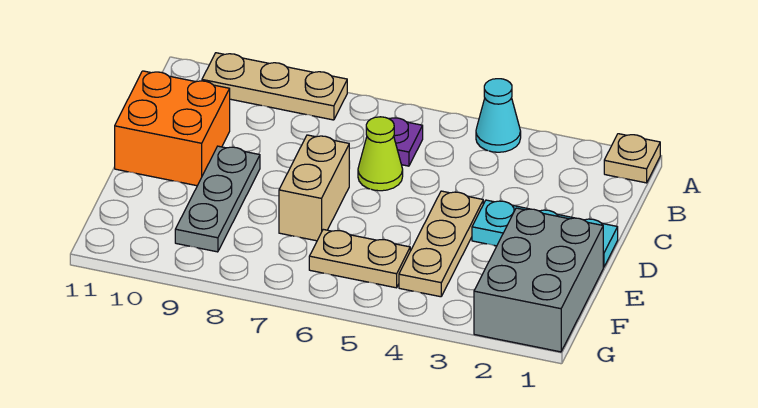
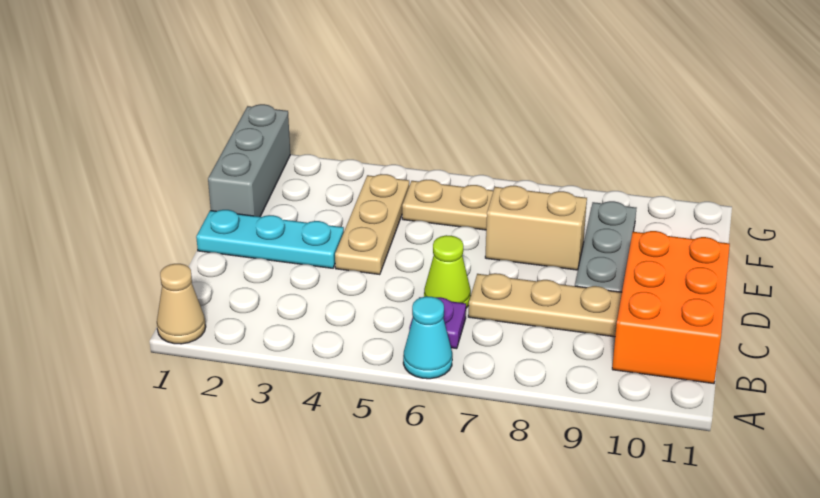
tan plate A1 level 1 -> tan cone A1 level 1
cyan cone A4 level 1 -> cyan cone A6 level 1
tan plate A8:A10 level 1 -> tan plate C7:C9 level 1
orange brick C10:D11 level 1 -> orange brick B10:D11 level 1
tan brick D7:E7 level 1 -> tan brick E7:E8 level 1
grey brick E1:G2 level 1 -> grey brick E1:G1 level 1

